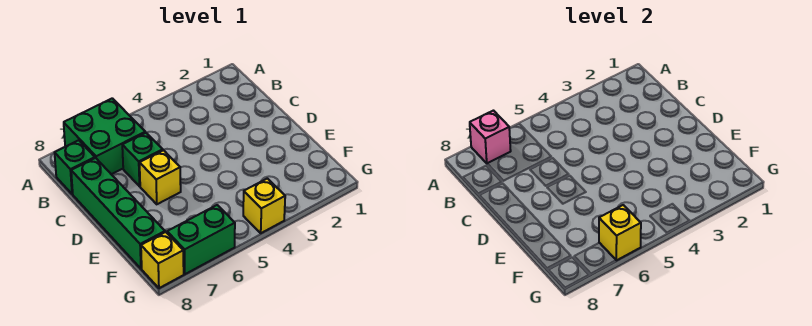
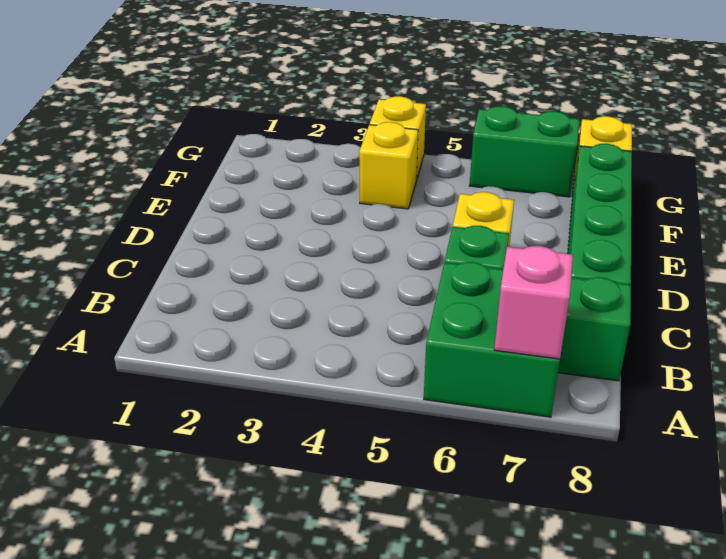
yellow brick G6 level 2 -> yellow brick F4 level 1

